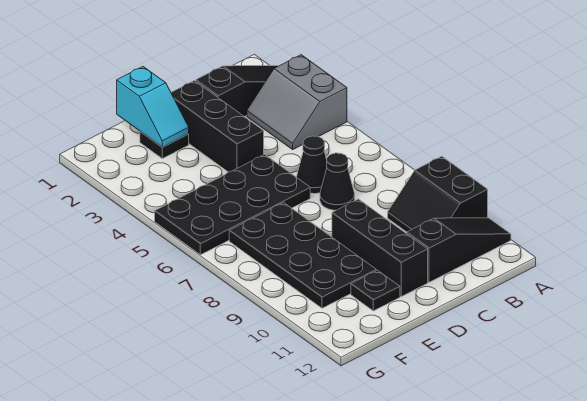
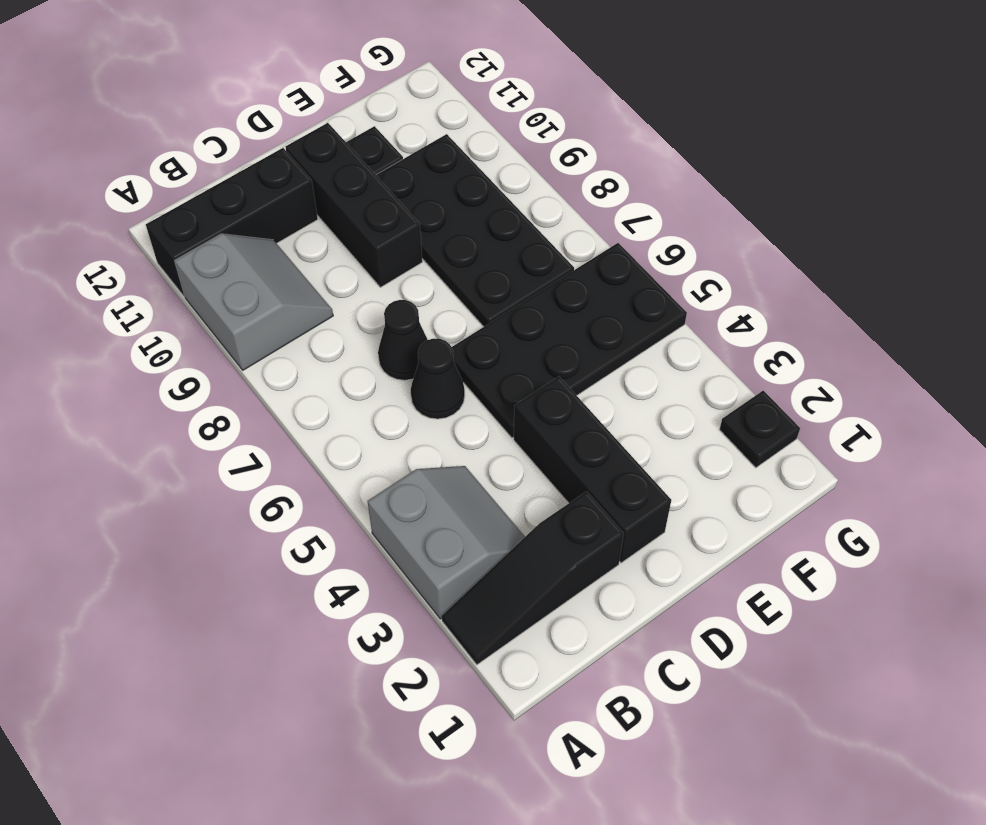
black slope A9:B10 level 1 top A -> grey slope A9:B10 level 1 top A
black slope A11:C11 level 1 top C -> black brick A11:C11 level 1
cyan slope E1:E2 level 2 top 1 -> none
black plate E2 level 1 -> black plate G2 level 1

